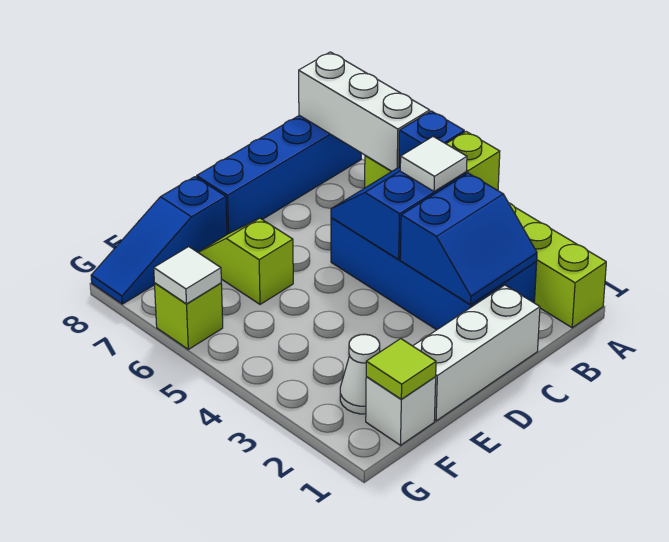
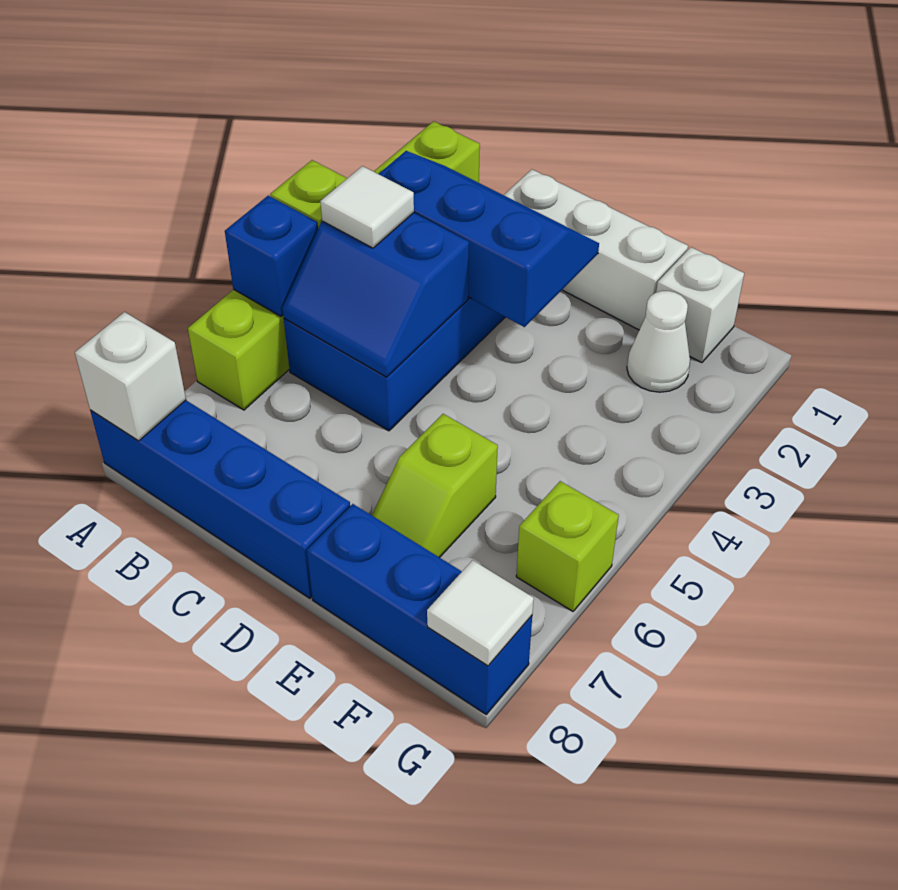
white brick A6:A8 level 2 -> white brick A8 level 2
blue slope B2:C3 level 2 top 3 -> blue slope B2:D3 level 2 top 3
blue slope E8:G8 level 1 top E -> blue brick E8:G8 level 1
lime tile F1 level 2 -> none
white tile G6 level 2 -> white tile G8 level 2

